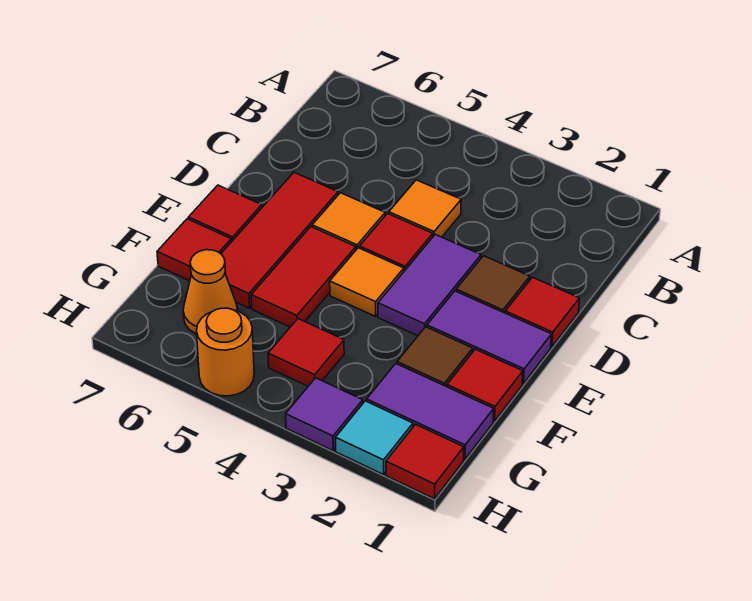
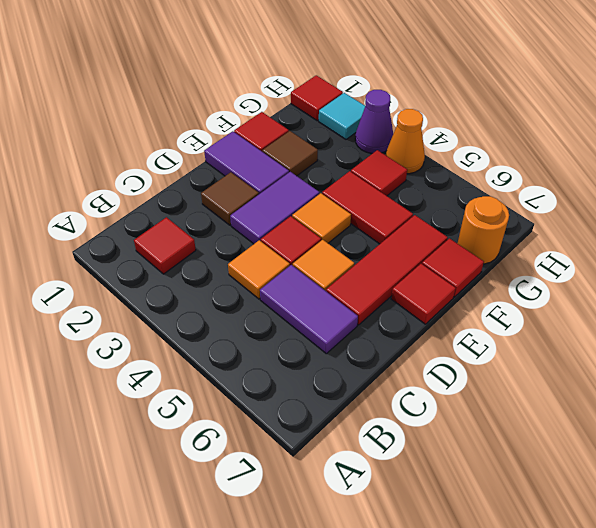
red tile D1 level 1 -> red tile B2 level 1
red tile E5:F5 level 1 -> red tile F4:F5 level 1
purple tile G1:G2 level 1 -> purple tile C5:C6 level 1
orange cone G6 level 1 -> orange cone H4 level 1
purple tile H3 level 1 -> purple cone H3 level 1
orange round brick H5 level 1 -> orange round brick G7 level 1

